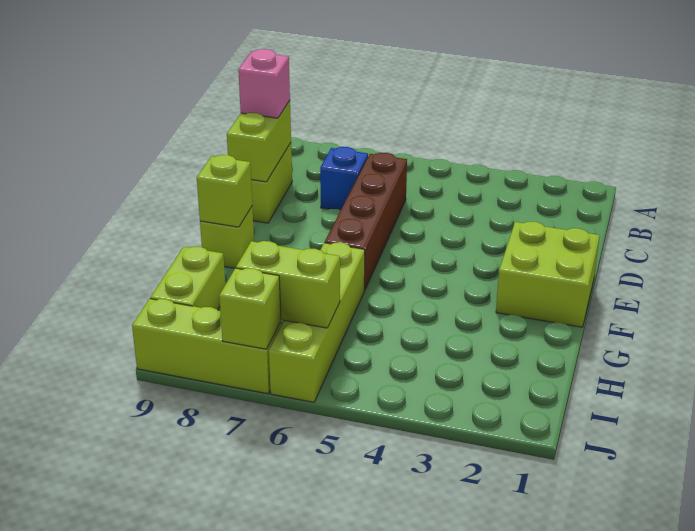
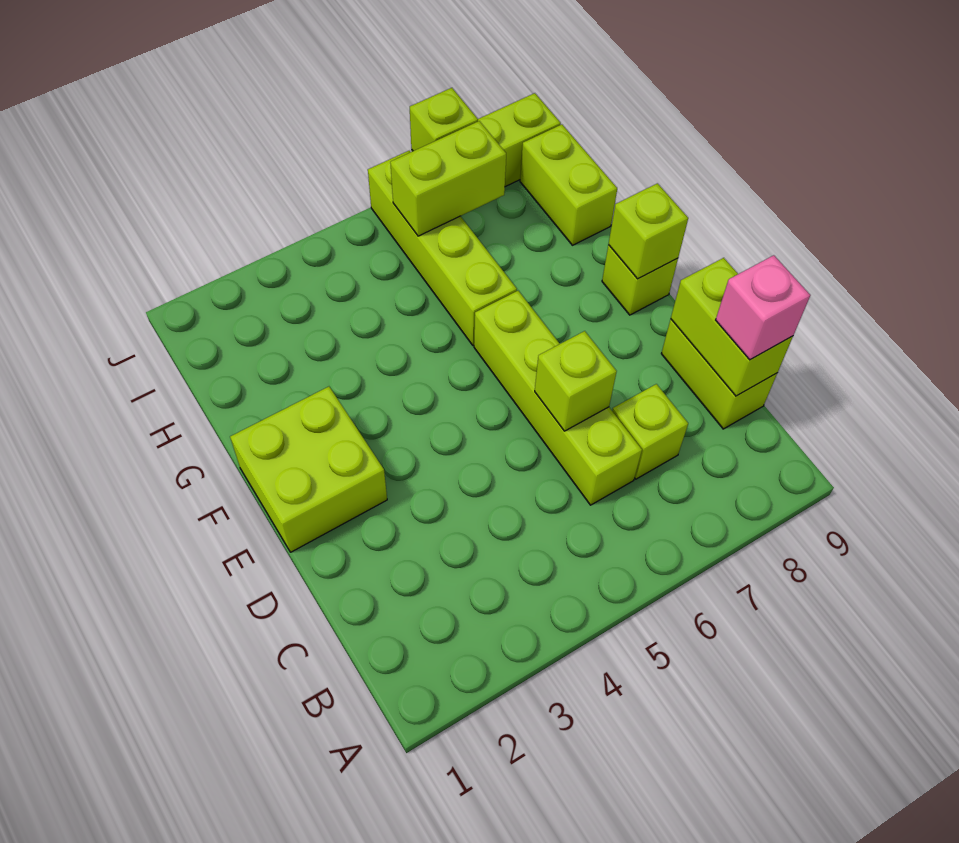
brown brick C6:F6 level 1 -> lime brick C6:F6 level 1
blue brick C7 level 1 -> lime brick C7 level 1
none -> lime brick D6 level 2

